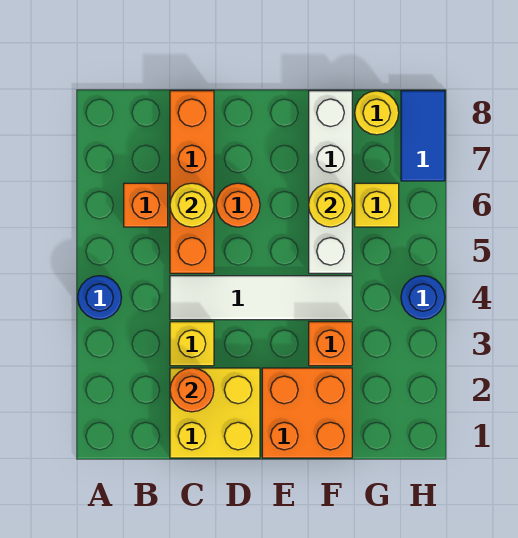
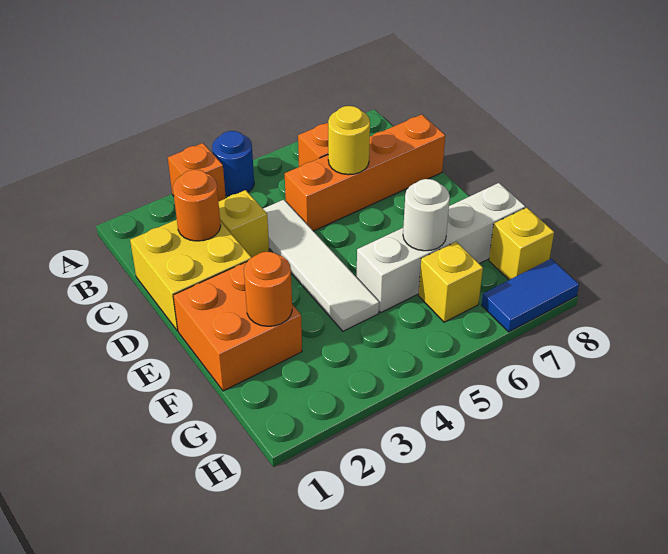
orange round brick D6 level 1 -> orange round brick F2 level 2
orange brick F3 level 1 -> orange brick A3 level 1
yellow round brick F6 level 2 -> white round brick F6 level 2
yellow round brick G8 level 1 -> yellow brick G8 level 1
blue round brick H4 level 1 -> none

